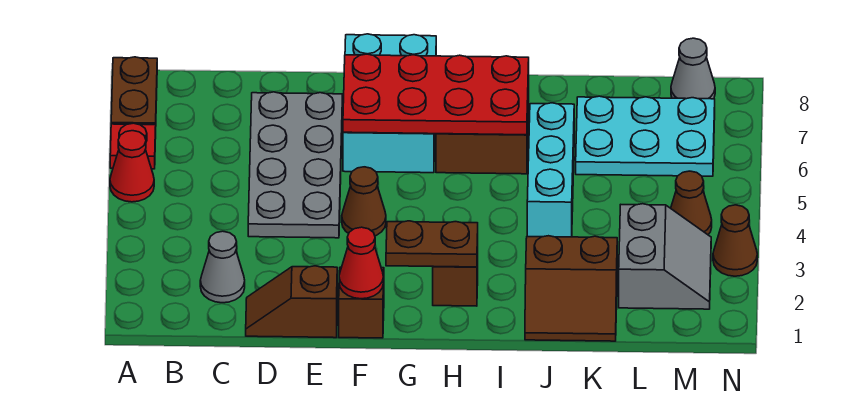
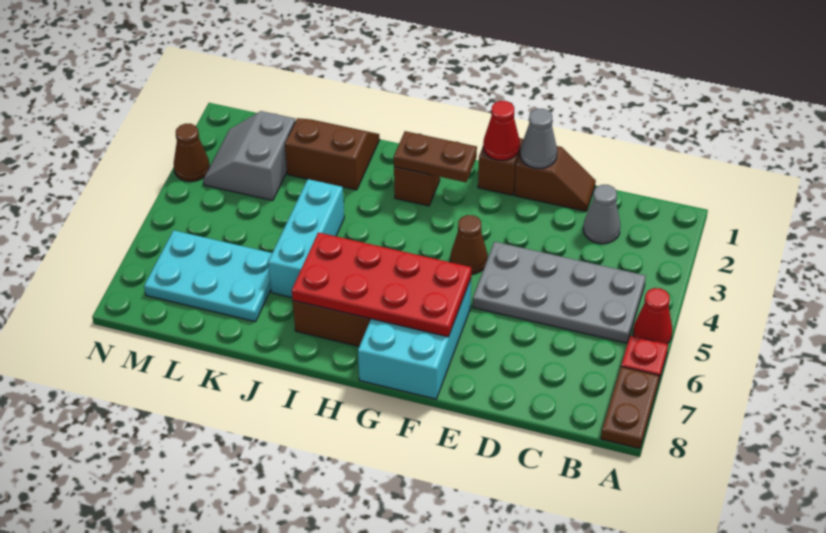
grey plate D4:E7 level 1 -> grey plate B4:E5 level 1
brown cone M4 level 1 -> none
grey cone M8 level 1 -> grey cone E1 level 2

